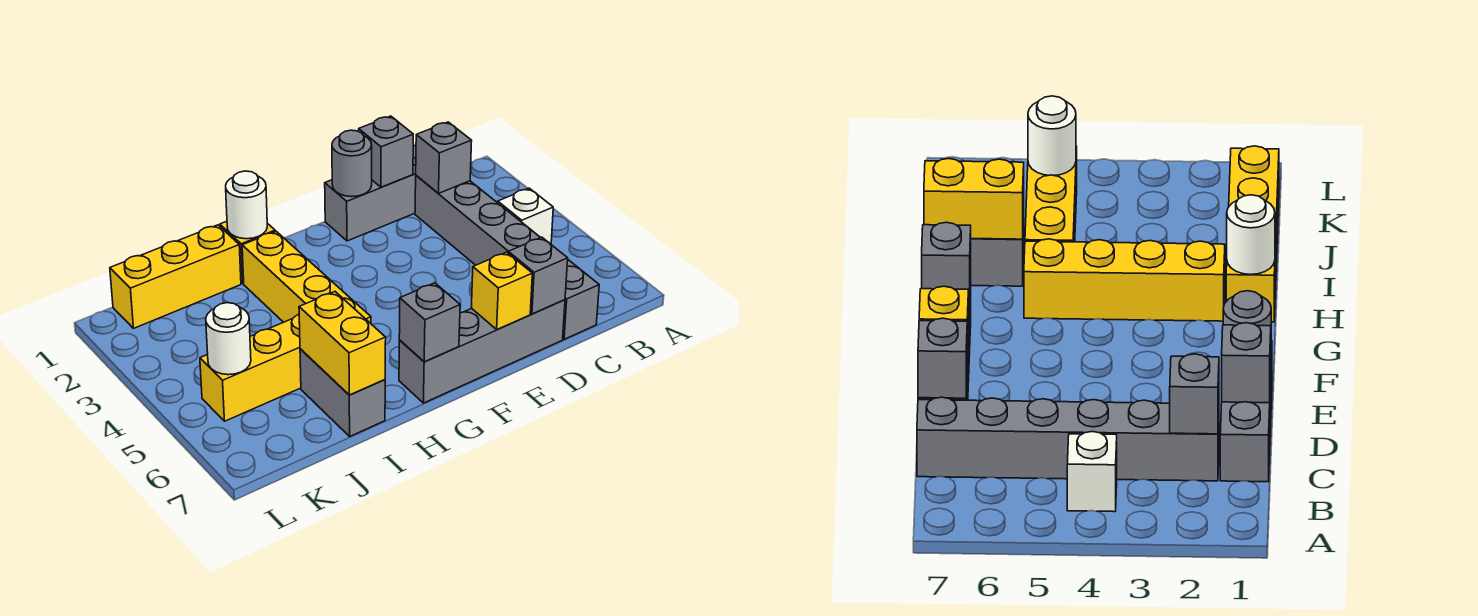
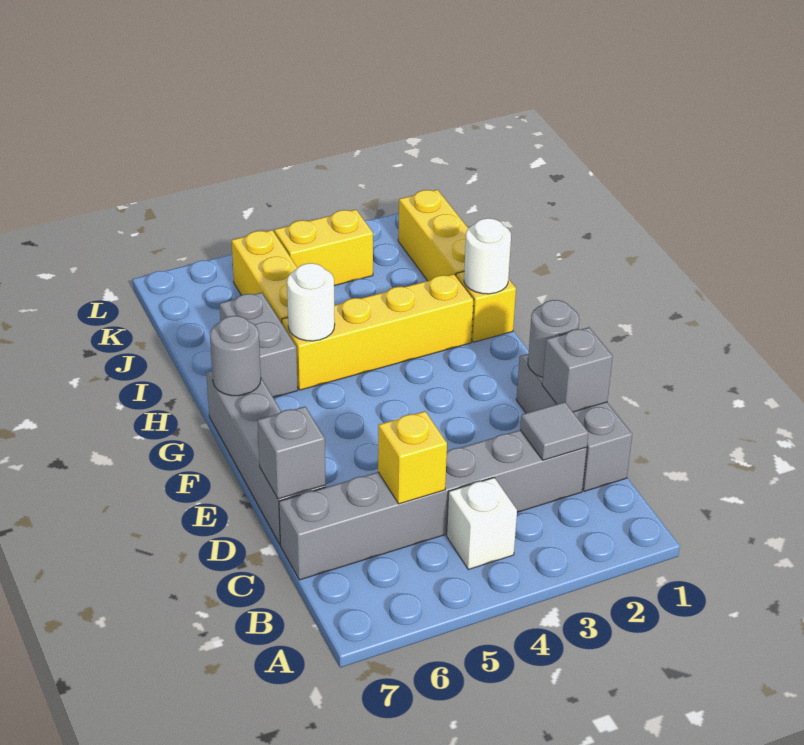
grey brick C2 level 2 -> grey tile C2 level 2
yellow brick E7 level 2 -> yellow brick C5 level 2
grey brick G7 level 2 -> grey round brick G7 level 2
grey brick I6:I7 level 1 -> grey brick H6:I6 level 1
yellow brick I6:I7 level 2 -> yellow brick K3:K4 level 1
white round brick K5 level 2 -> white round brick H5 level 2

